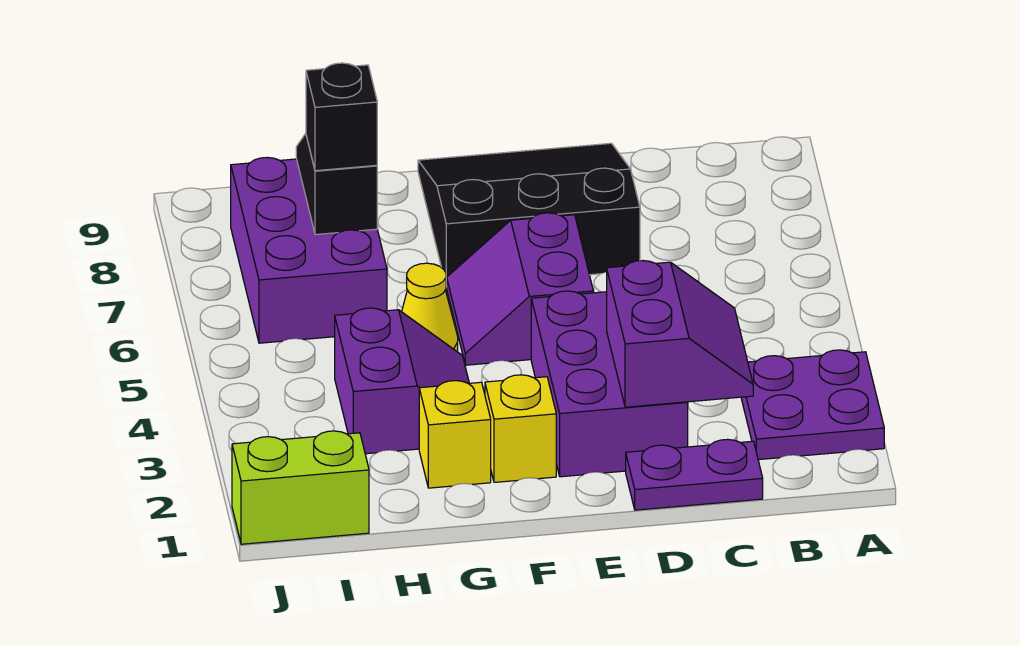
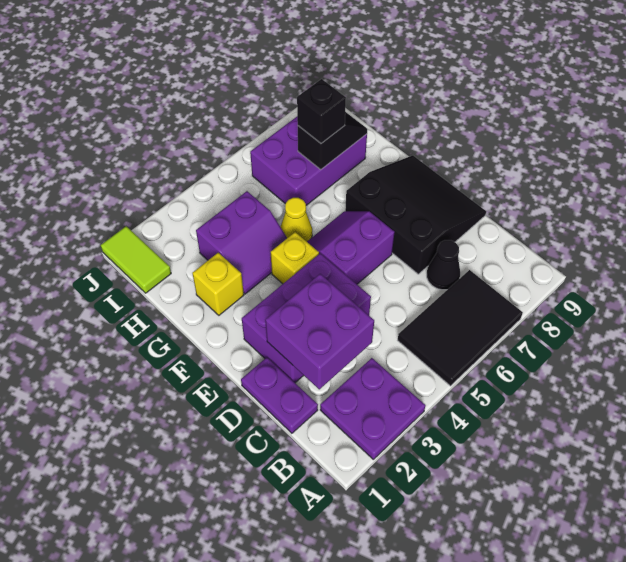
none -> black tile A5:B7 level 1
purple slope C2:D3 level 2 top D -> purple brick C2:D3 level 2
none -> black cone C7 level 1
yellow brick F2 level 1 -> yellow brick F4 level 1
lime brick I1:J1 level 1 -> lime tile I1:J1 level 1

